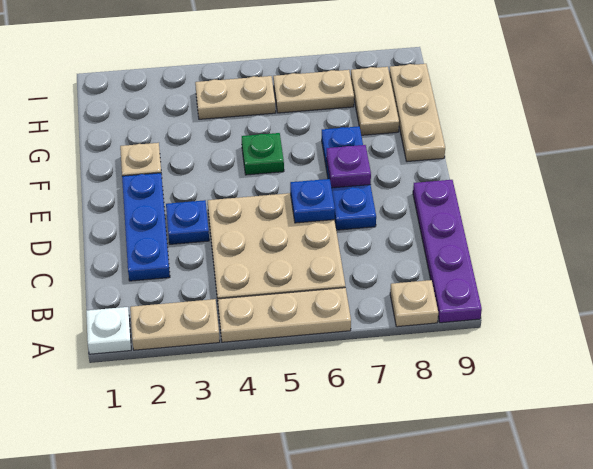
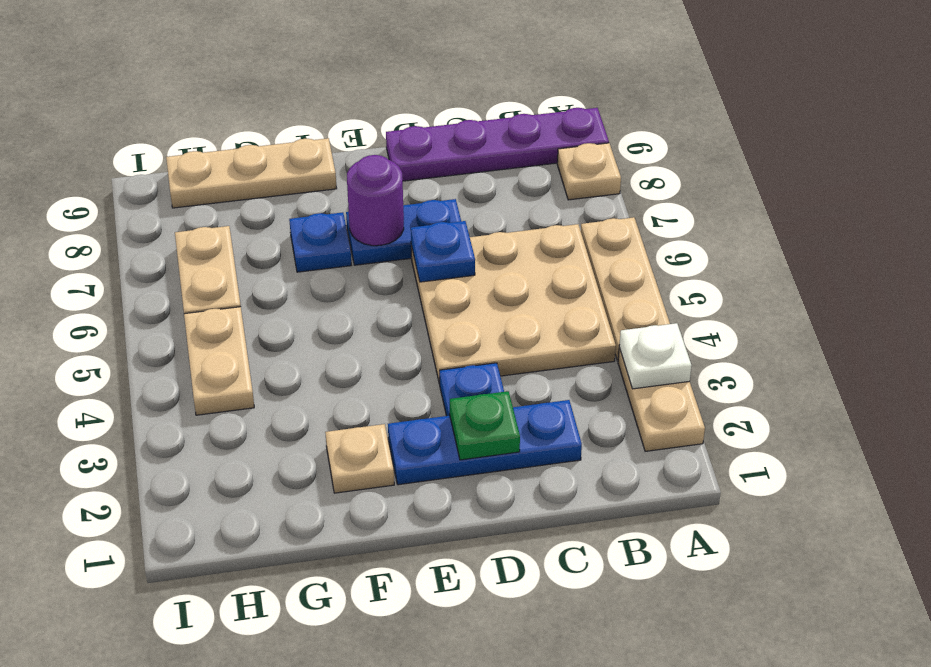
white plate A1 level 1 -> white plate A3 level 2
purple plate E7 level 2 -> purple round brick E7 level 2
green plate F5 level 1 -> green plate D2 level 2
tan plate G8:H8 level 1 -> none

